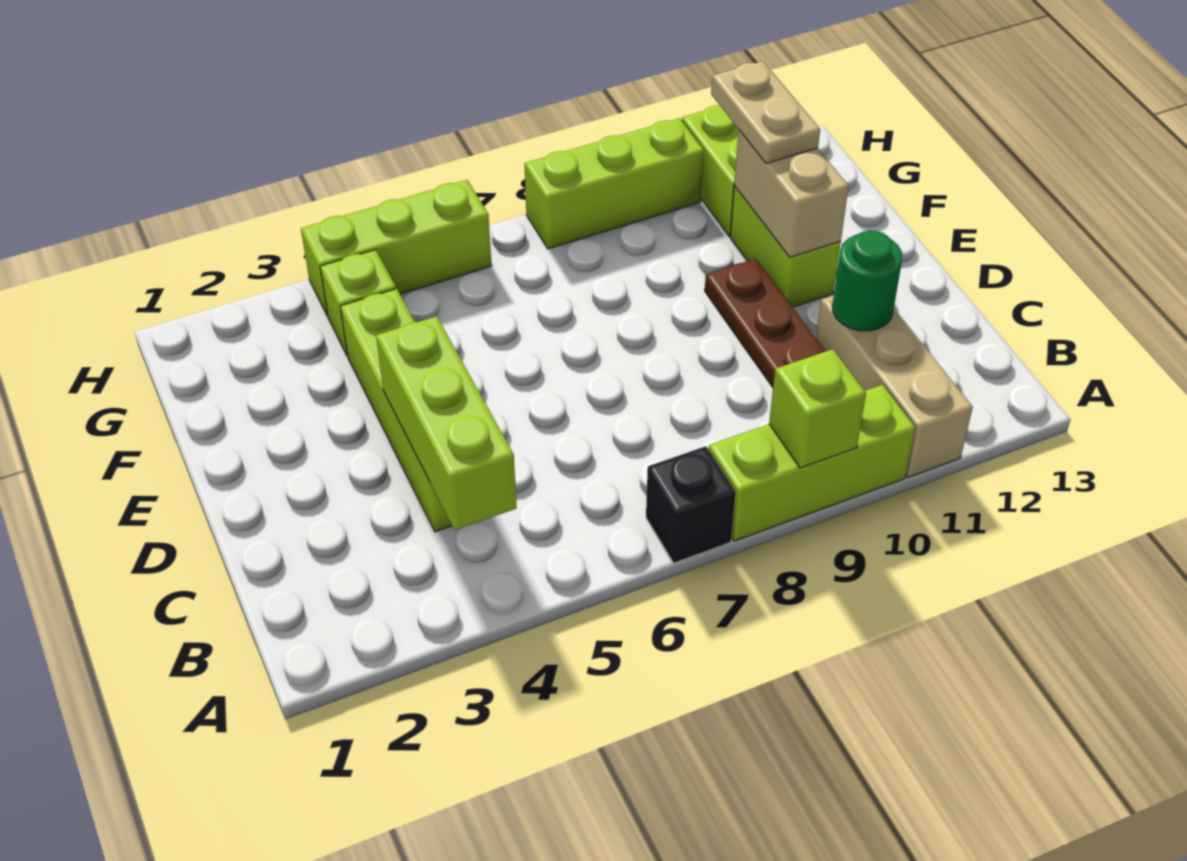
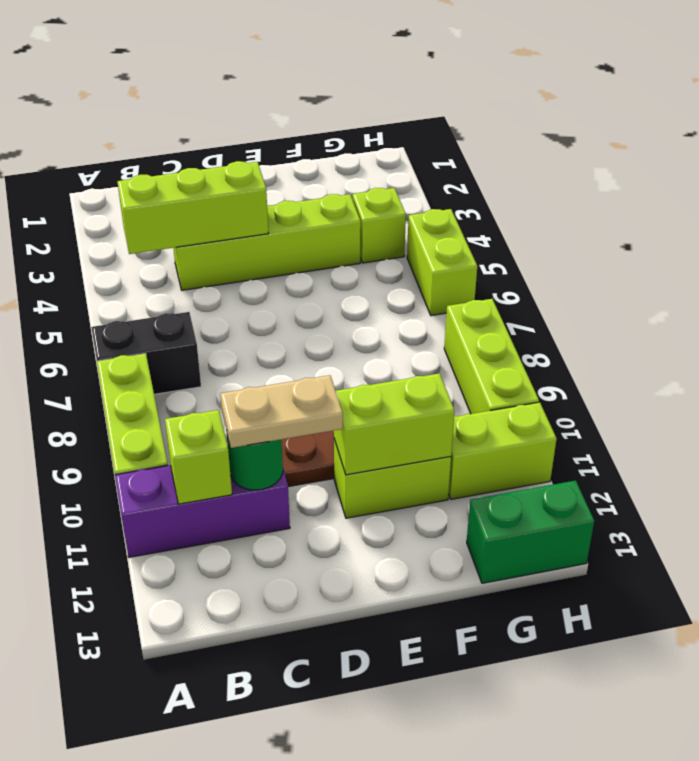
black brick A7 level 1 -> black brick A7:B7 level 1
lime brick A9 level 2 -> lime brick B11 level 2
tan brick A11:C11 level 1 -> purple brick A11:C11 level 1
tan brick E11:F11 level 2 -> lime brick E11:F11 level 2
tan plate F11:G11 level 3 -> tan plate C11:D11 level 3
none -> green brick G13:H13 level 1
lime brick H4:H6 level 1 -> lime brick H5:H6 level 1

